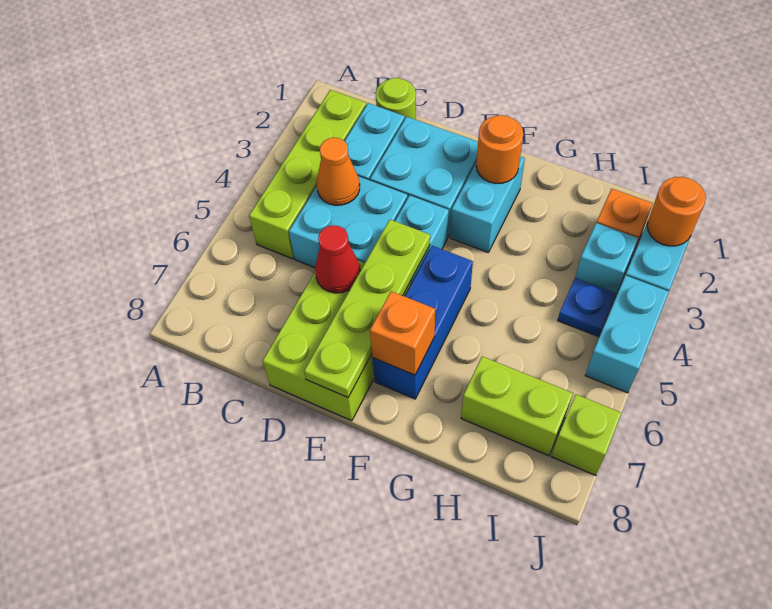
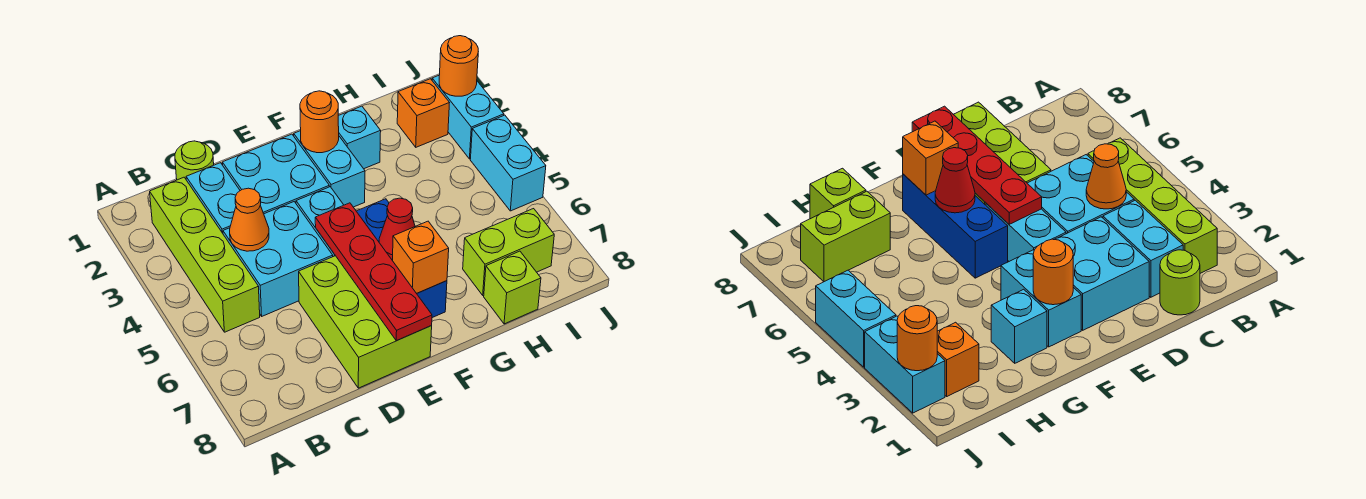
red cone D6 level 2 -> red cone F6 level 2
lime plate E5:E8 level 2 -> red plate E5:E8 level 2
cyan brick I3 level 1 -> cyan brick G2 level 1
blue plate I4 level 1 -> none
lime brick J7 level 1 -> lime brick H8 level 1

